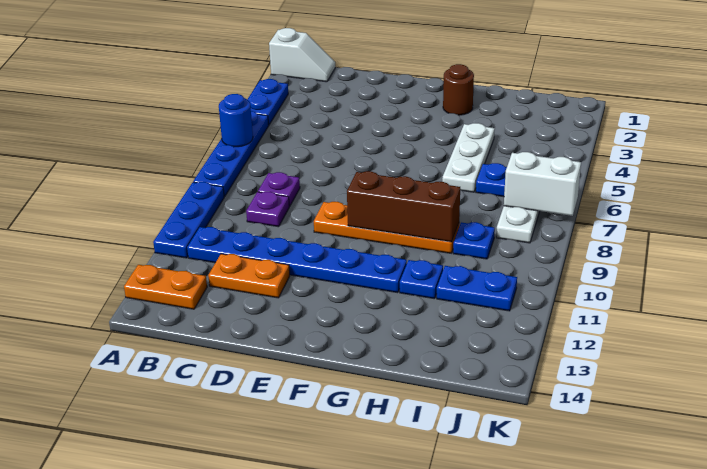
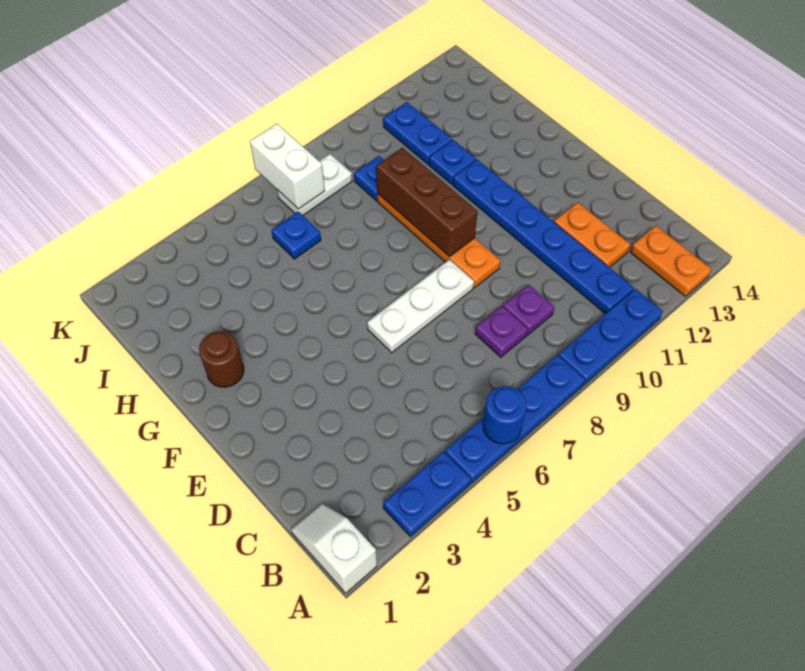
white plate H4:H6 level 1 -> white plate E6:E8 level 1

